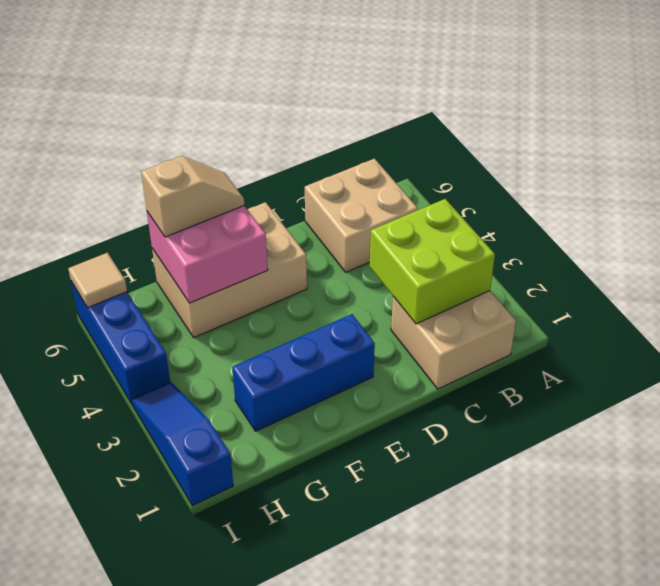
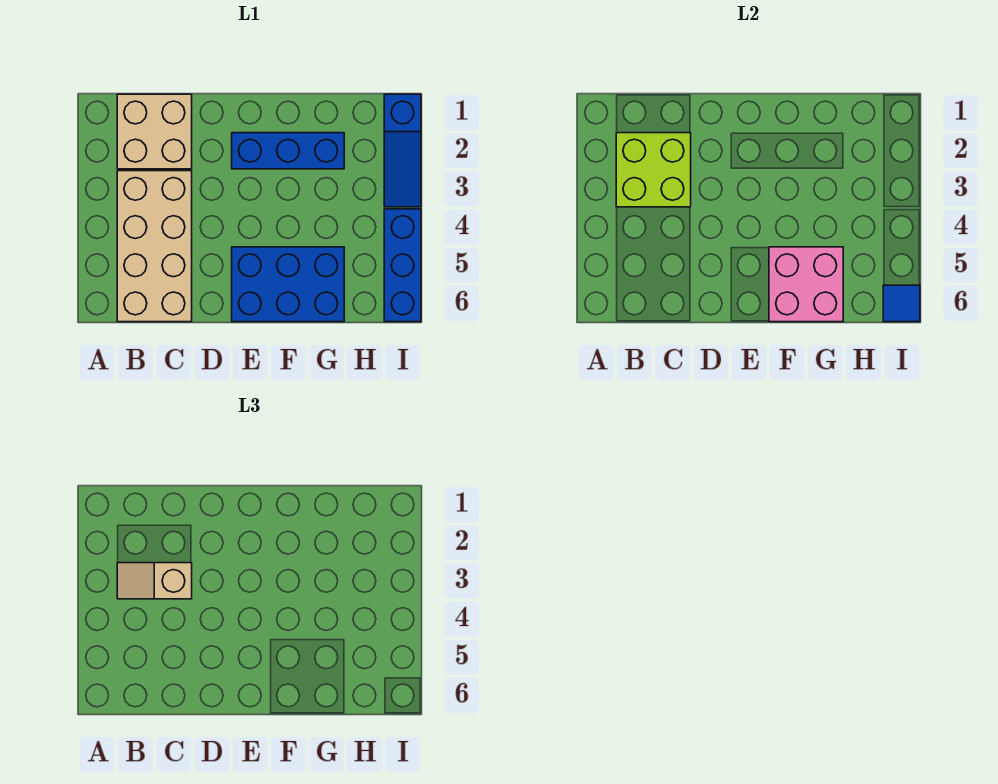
tan brick B5:C6 level 1 -> tan brick B3:C6 level 1
tan brick E5:G6 level 1 -> blue brick E5:G6 level 1
tan slope F6:G6 level 3 top G -> tan slope B3:C3 level 3 top C
tan tile I6 level 2 -> blue tile I6 level 2

